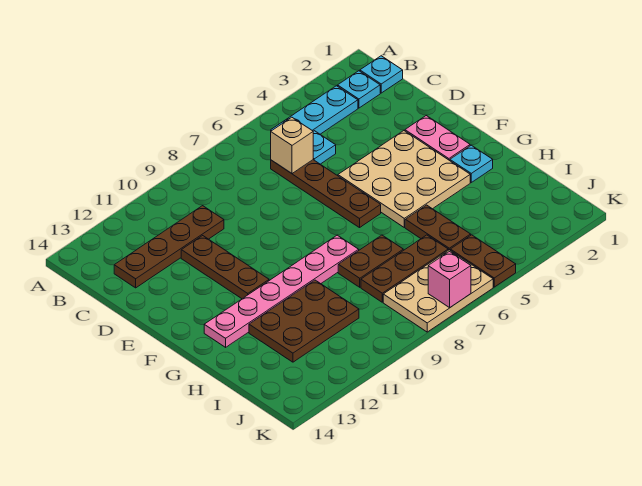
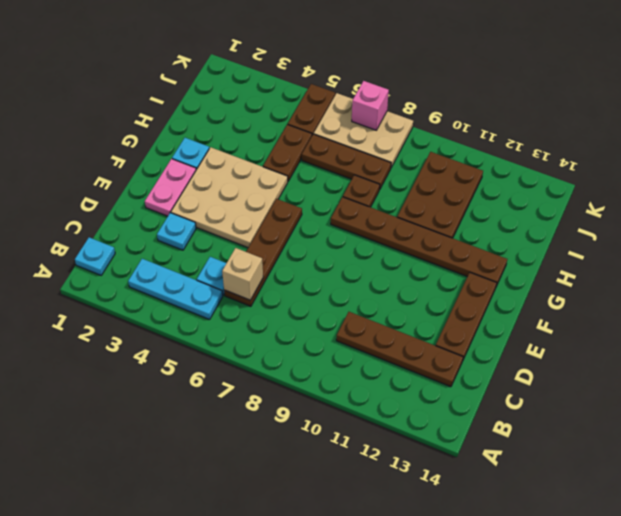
cyan plate B2 level 1 -> cyan plate D3 level 1
brown plate D11:F11 level 1 -> brown plate D13:F13 level 1
pink plate G8:G13 level 1 -> brown plate G8:G13 level 1
brown plate H7:H8 level 1 -> brown plate H8 level 1
brown plate H10:I12 level 1 -> brown plate H10:J11 level 1

